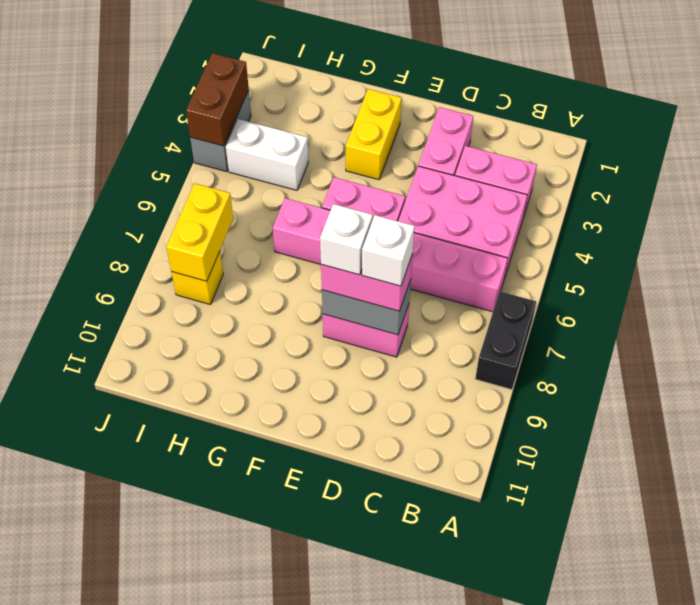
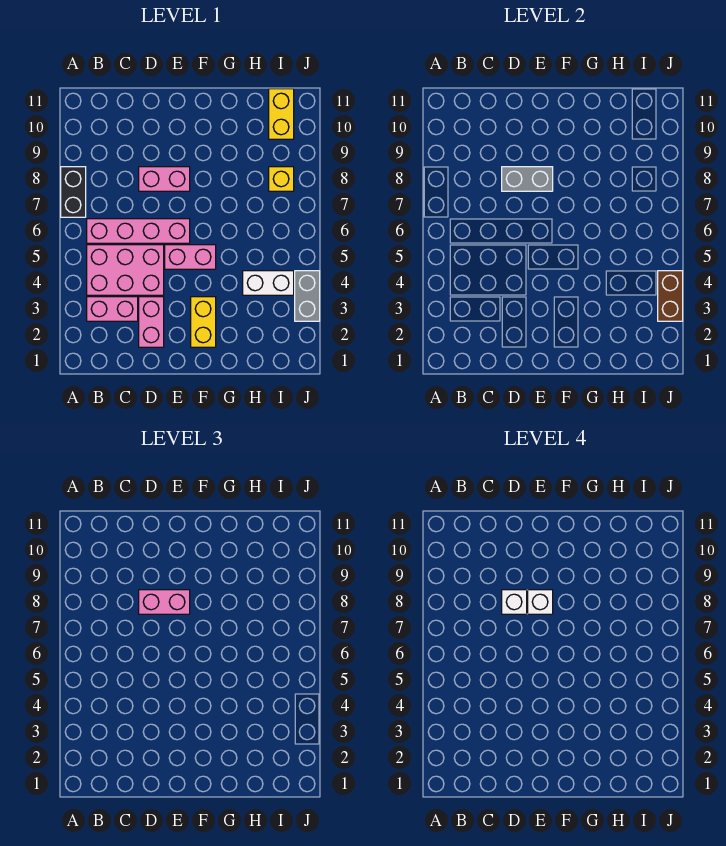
pink brick B6:G6 level 1 -> pink brick B6:E6 level 1
yellow brick I7:I8 level 2 -> yellow brick I10:I11 level 1

